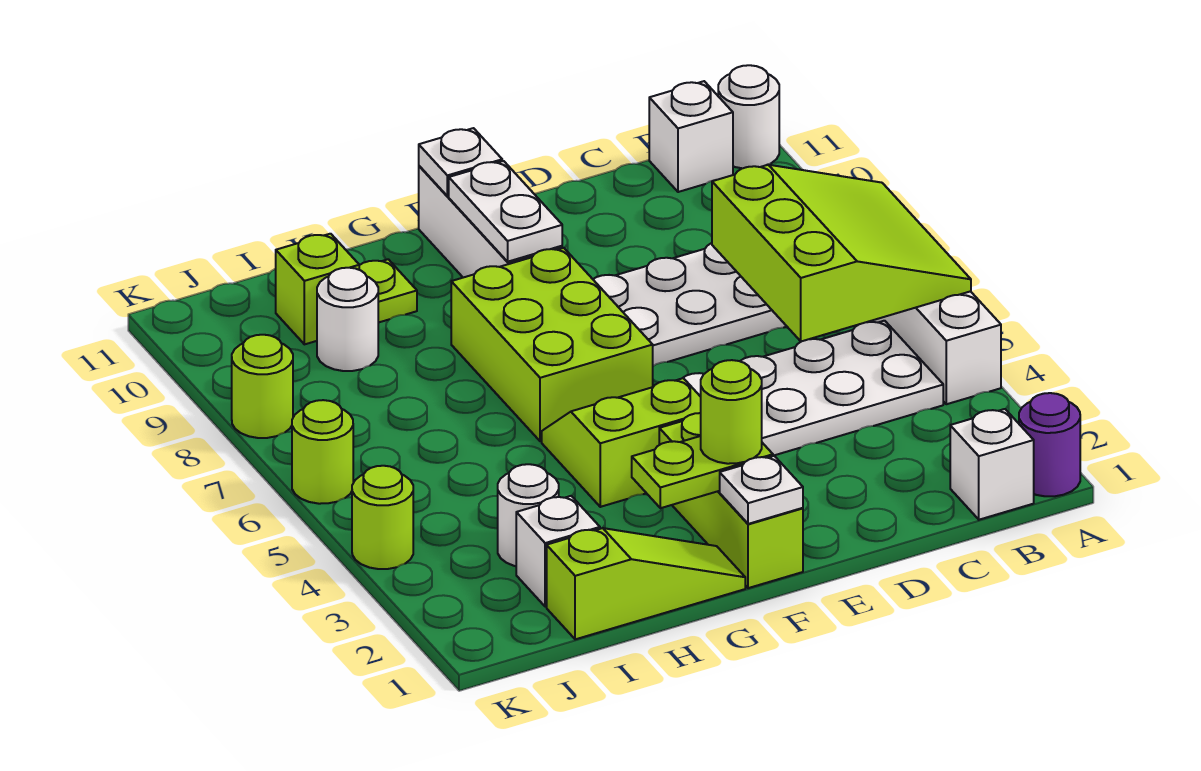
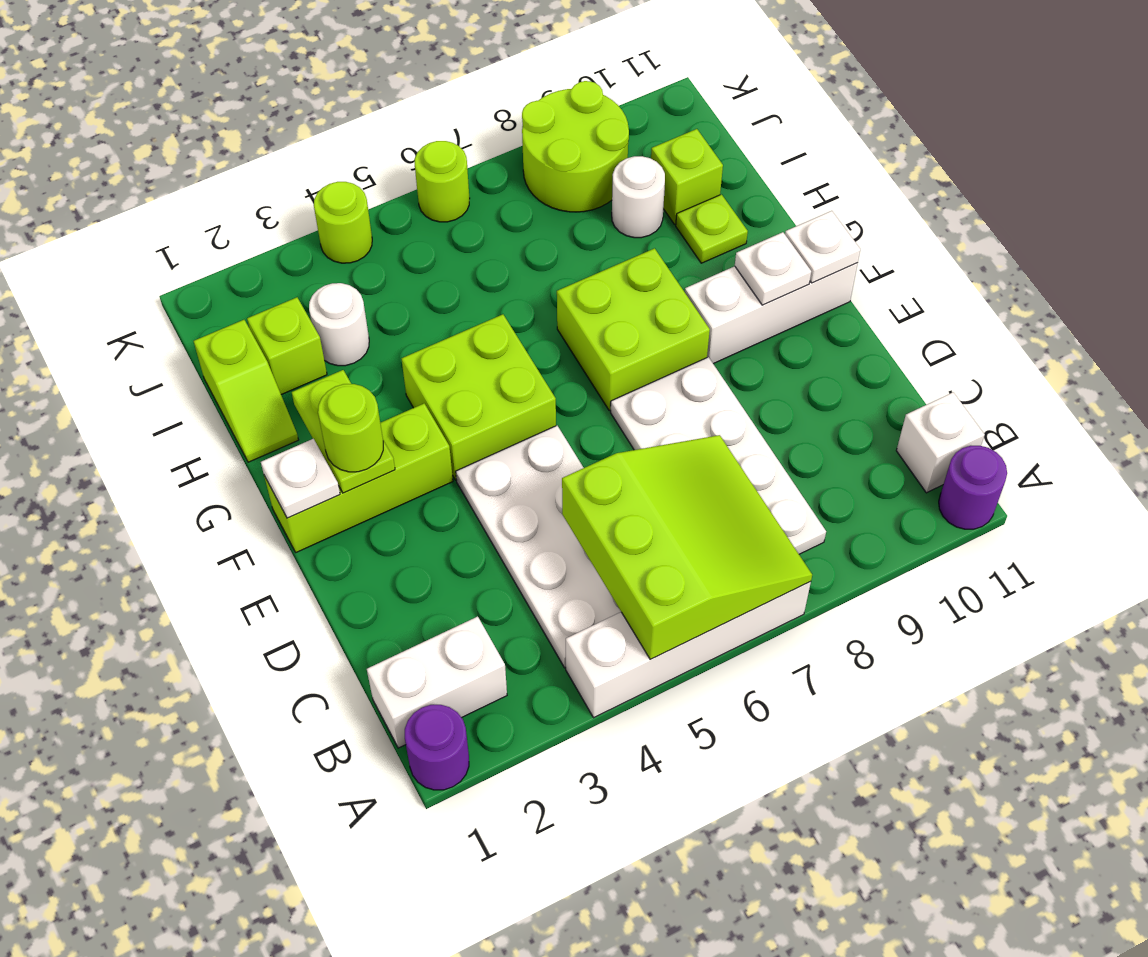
lime slope A5:C7 level 2 top C -> lime slope A5:C7 level 2 top 5
white round brick A11 level 1 -> purple round brick A11 level 1
white brick B1 level 1 -> white brick B1:B2 level 1
lime slope F4:G5 level 1 top 4 -> lime brick F4:G5 level 1
lime brick F6:G8 level 1 -> lime brick F7:G8 level 1
white plate F9:F10 level 2 -> white plate F10 level 2
lime slope G1:I1 level 1 top I -> lime slope H1:I1 level 1 top I
white brick I2 level 1 -> lime brick I2 level 1
lime round brick K8 level 1 -> lime round brick J8:K9 level 1

